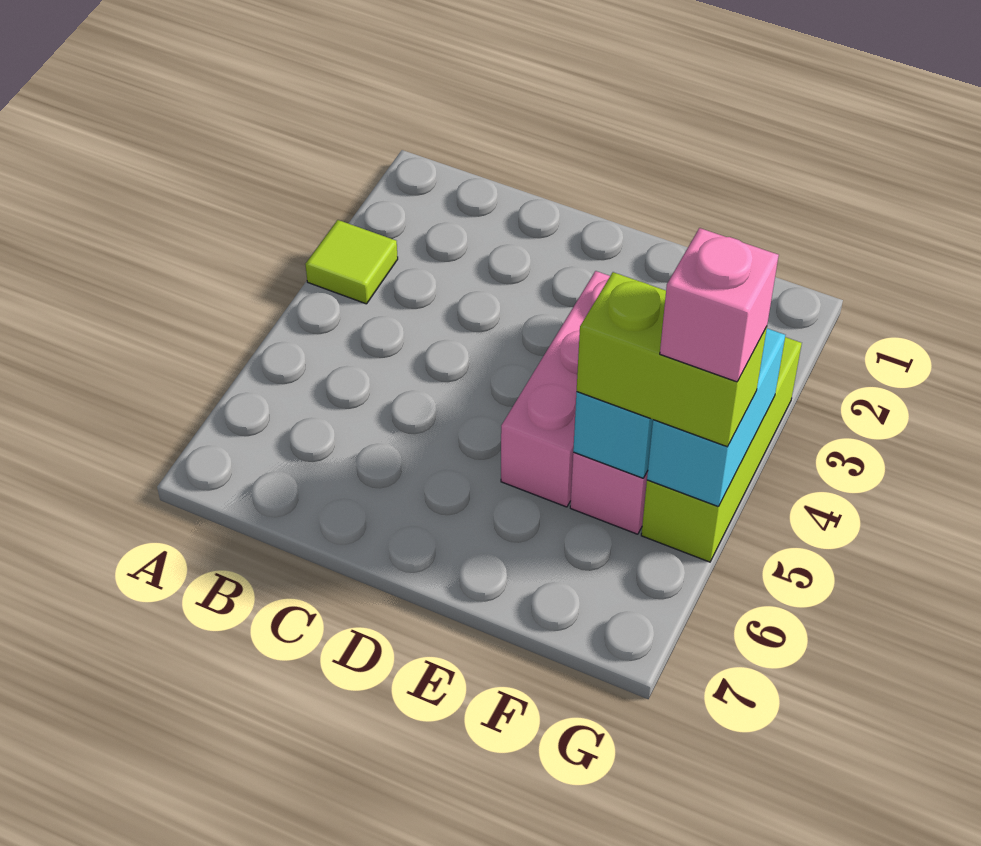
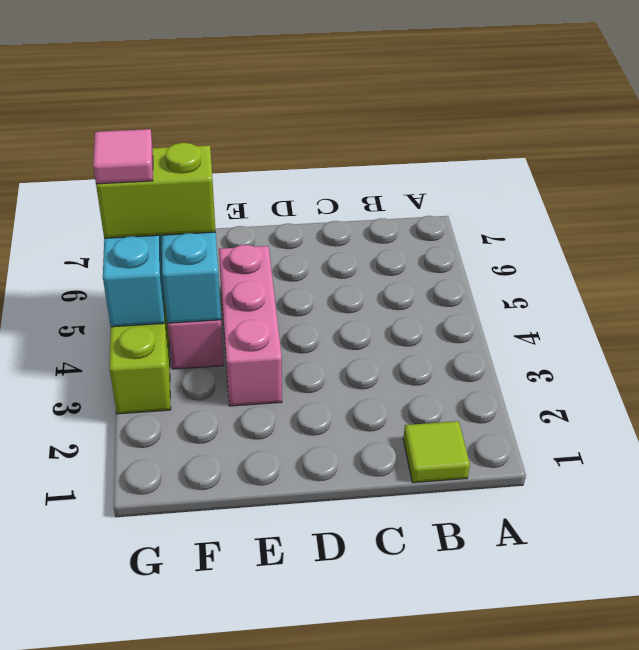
lime tile A3 level 1 -> lime tile B1 level 1
pink brick G5 level 4 -> pink tile G5 level 4

